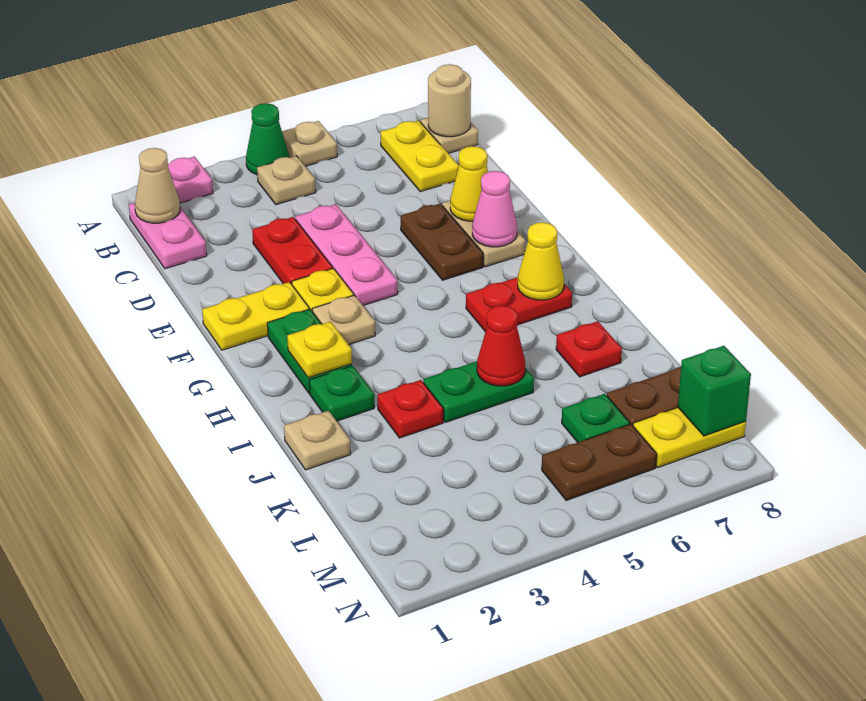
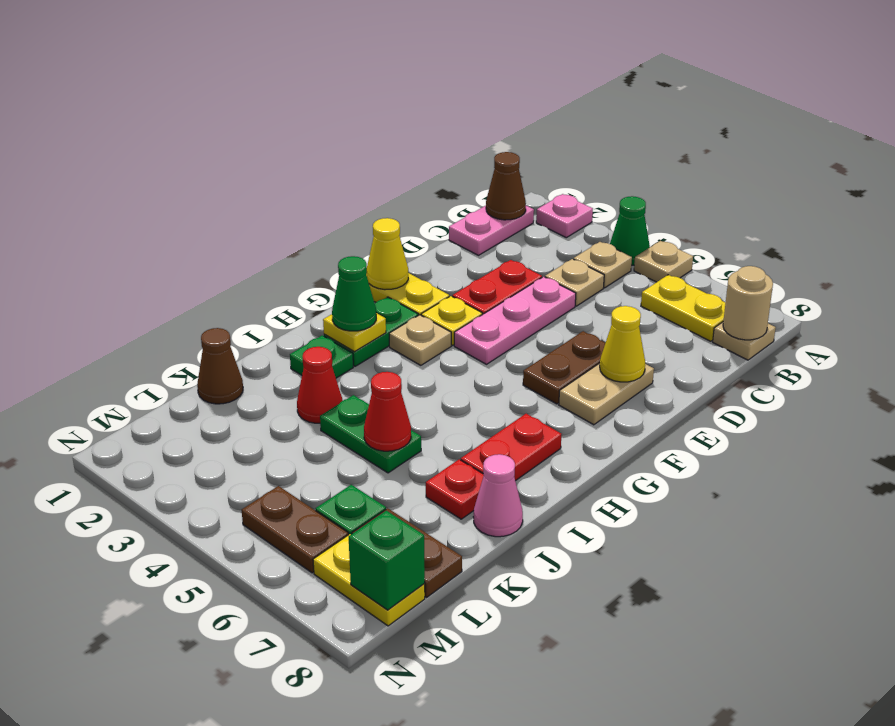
tan cone B1 level 2 -> brown cone B1 level 2
yellow plate B7:C7 level 1 -> yellow plate B6:B7 level 1
pink cone F7 level 2 -> pink cone J8 level 1
none -> green cone H2 level 3
red plate H6:H7 level 1 -> red plate H7:I7 level 1
yellow cone H7 level 2 -> yellow cone F1 level 2
tan plate J1 level 1 -> tan plate C4 level 1
red plate J3 level 1 -> red cone J3 level 1
none -> brown cone K1 level 1

